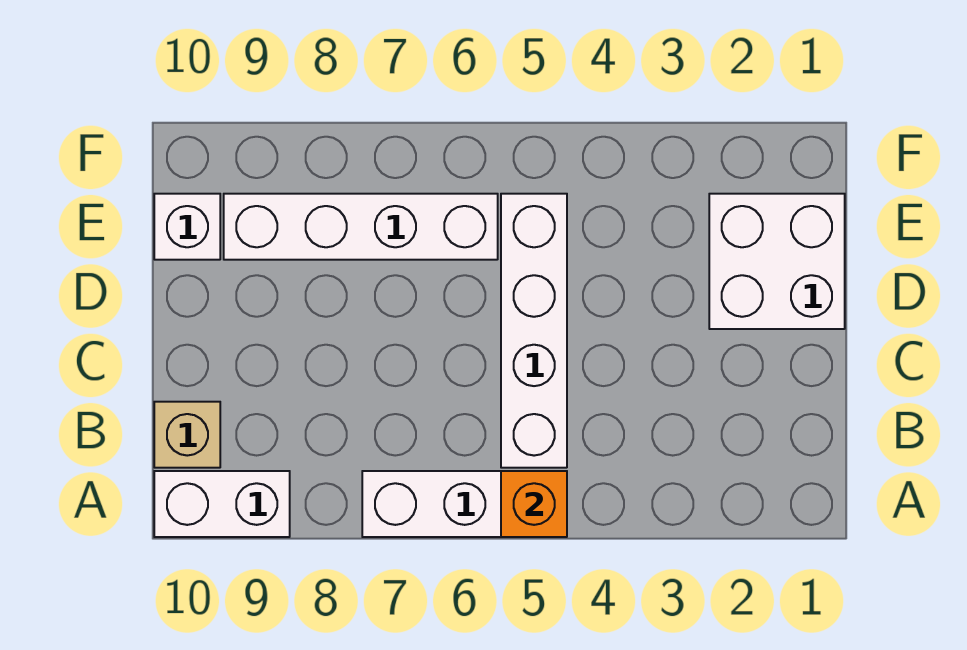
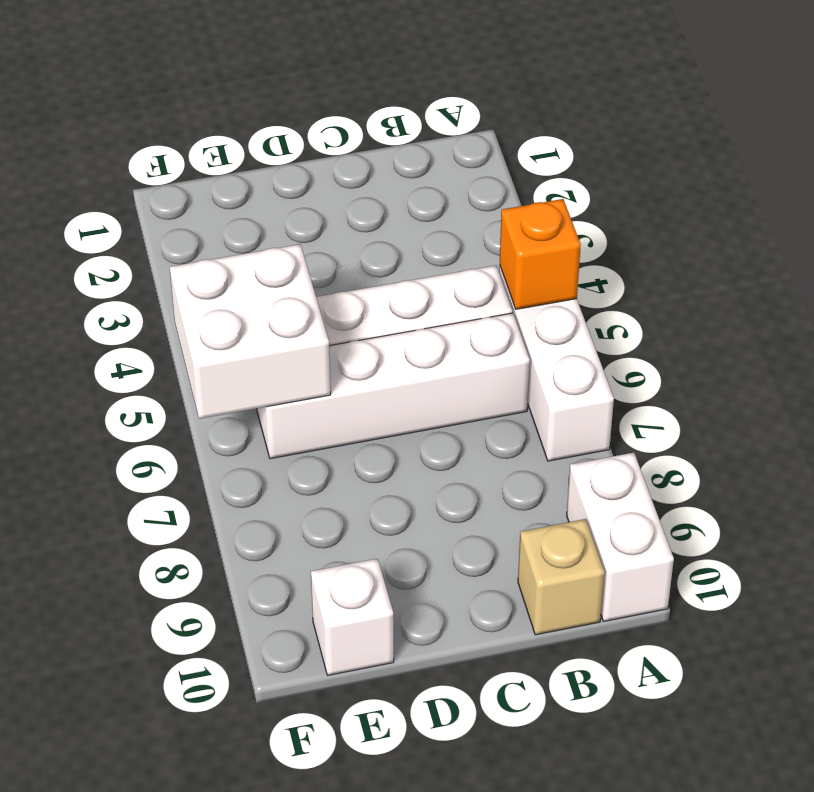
white brick D1:E2 level 1 -> white brick E5:F6 level 2
white brick E6:E9 level 1 -> white brick B6:E6 level 1

